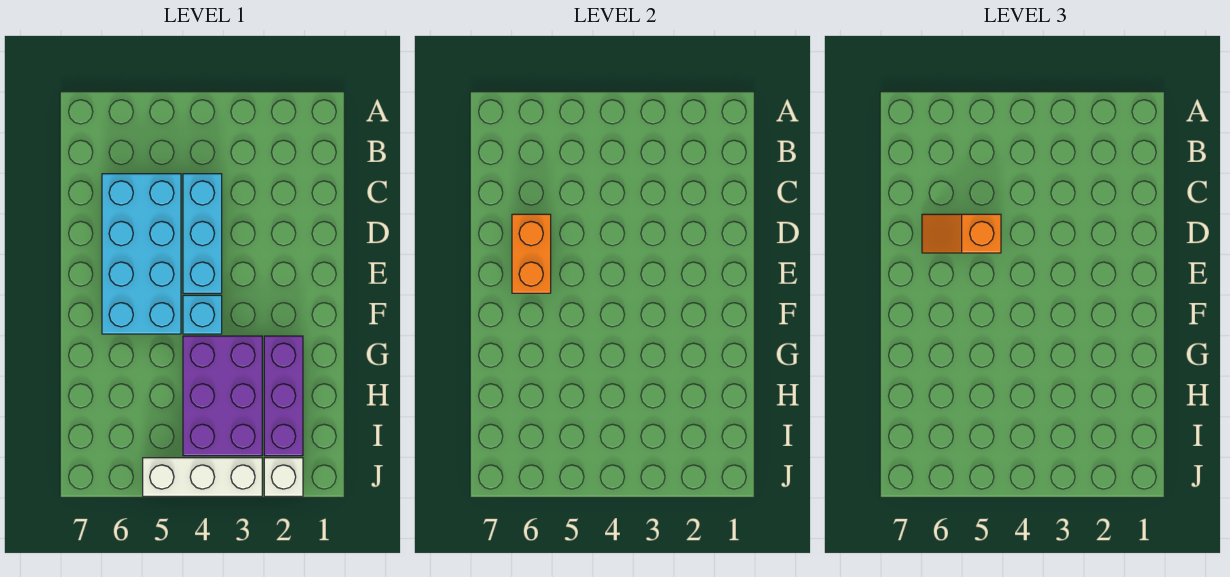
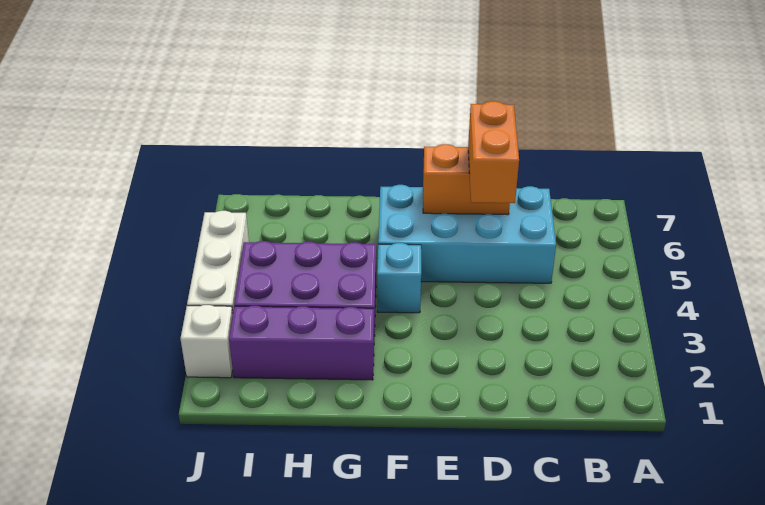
cyan brick C4:E4 level 1 -> none
orange slope D5:D6 level 3 top 5 -> orange brick D5:D6 level 3

